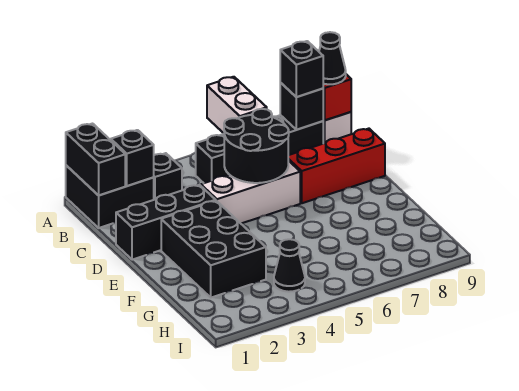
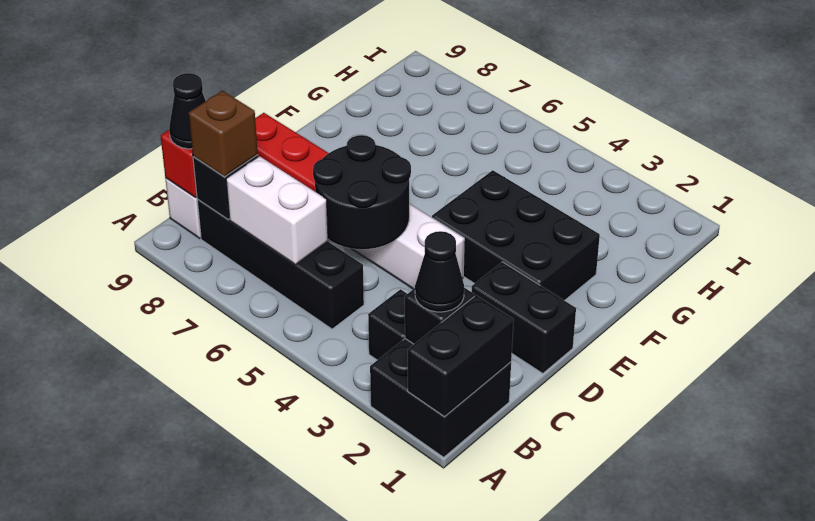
white brick A6:B6 level 2 -> white brick B6:B7 level 2
black brick B8 level 3 -> brown brick B8 level 3
black brick D1:D3 level 1 -> black brick D1:D2 level 1
black brick E2:G3 level 1 -> black brick E2:F4 level 1
black cone H4 level 1 -> black cone B2 level 3

